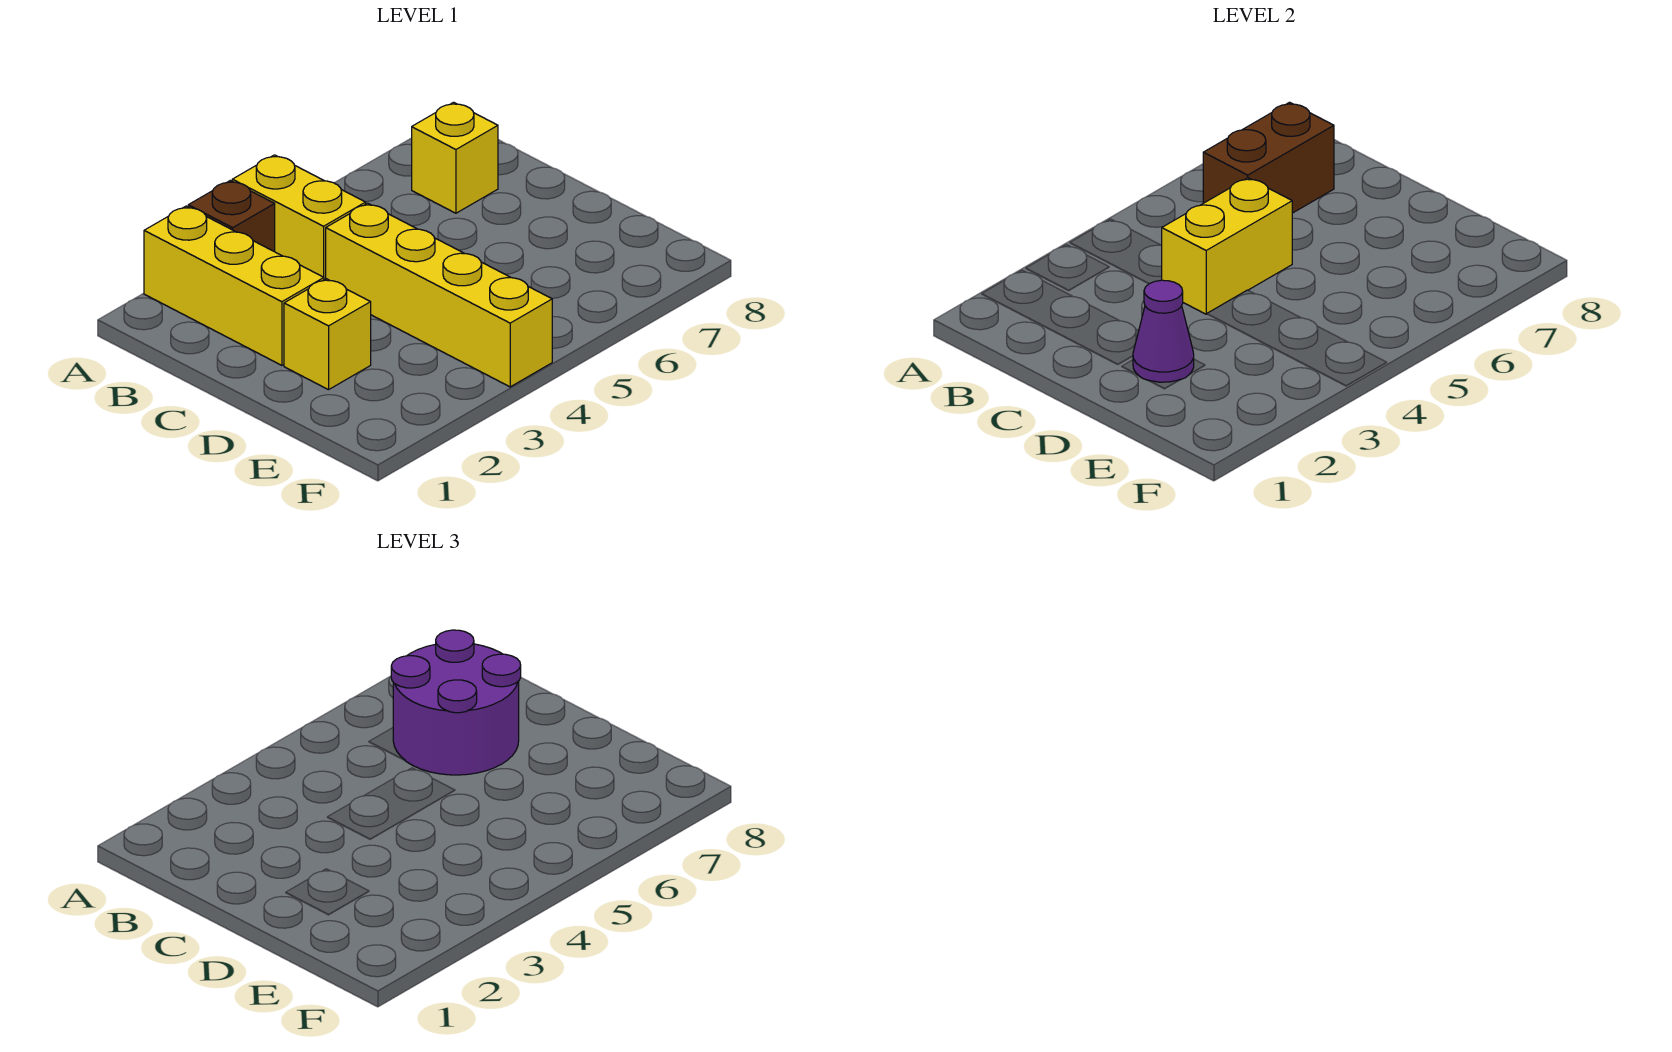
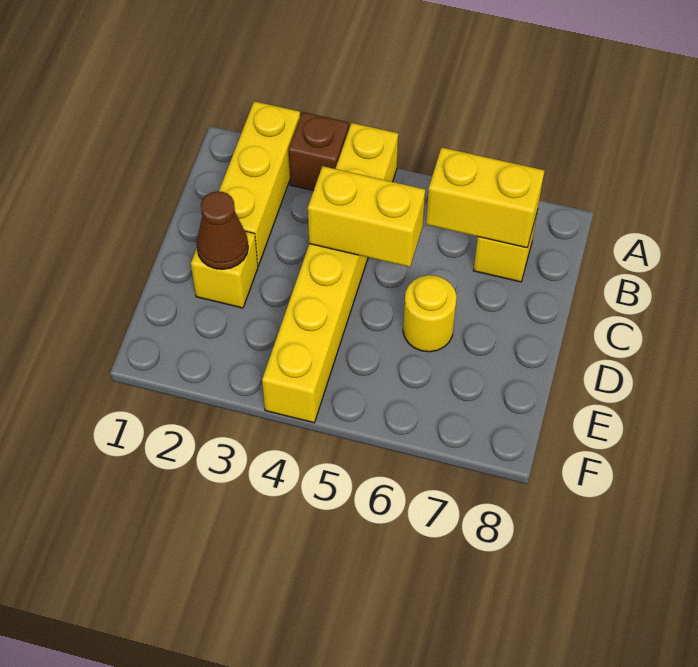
brown brick B6:B7 level 2 -> yellow brick B6:B7 level 2
purple round brick B6:C7 level 3 -> none
purple cone D2 level 2 -> brown cone D2 level 2
none -> yellow round brick D6 level 1

